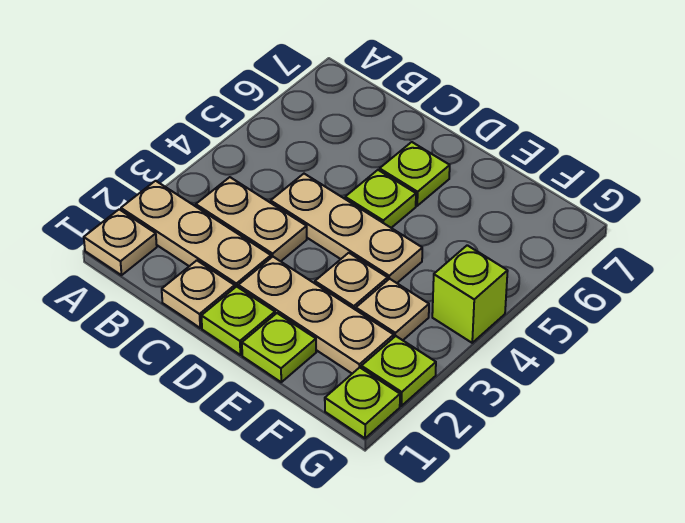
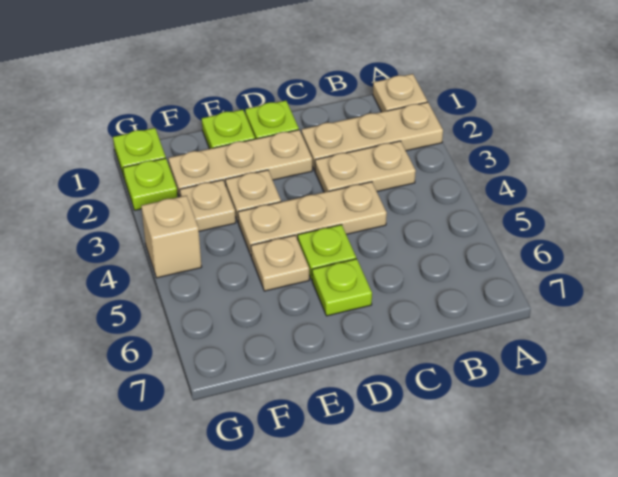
tan plate C1 level 1 -> tan plate E5 level 1
lime brick G4 level 1 -> tan brick G4 level 1

